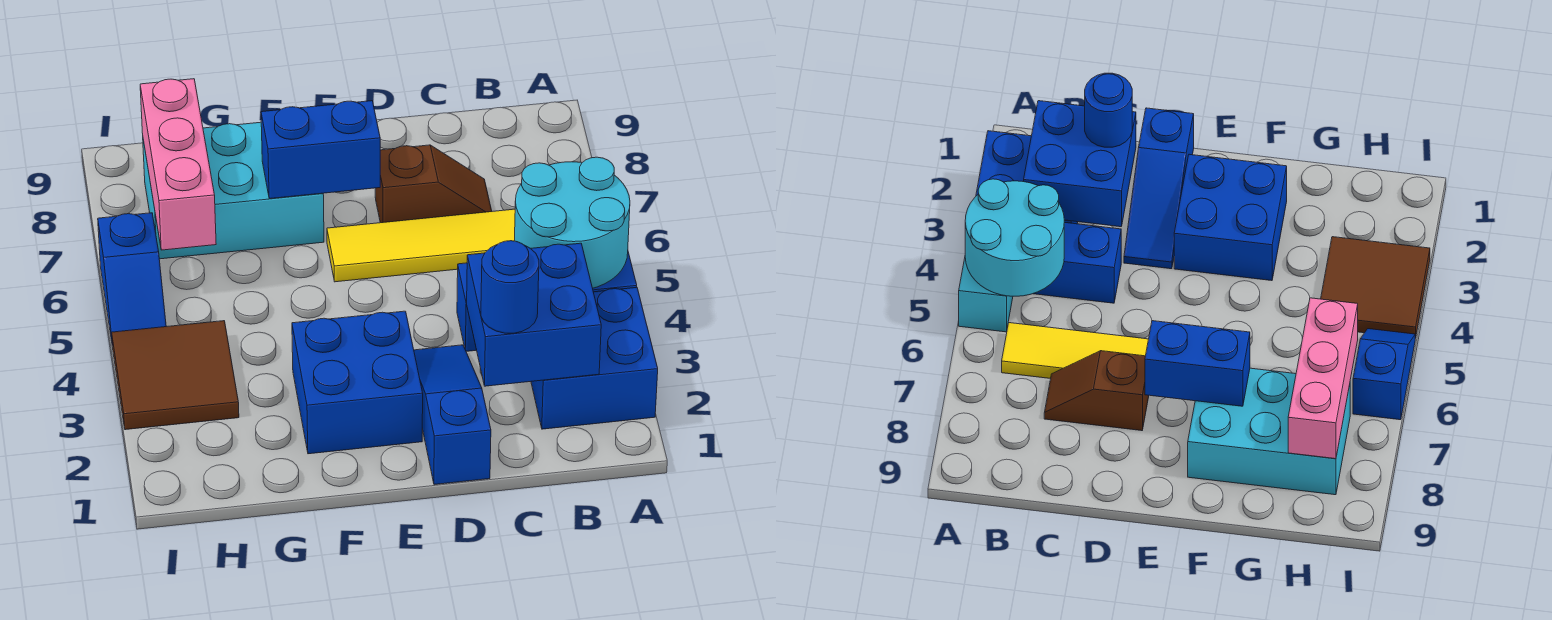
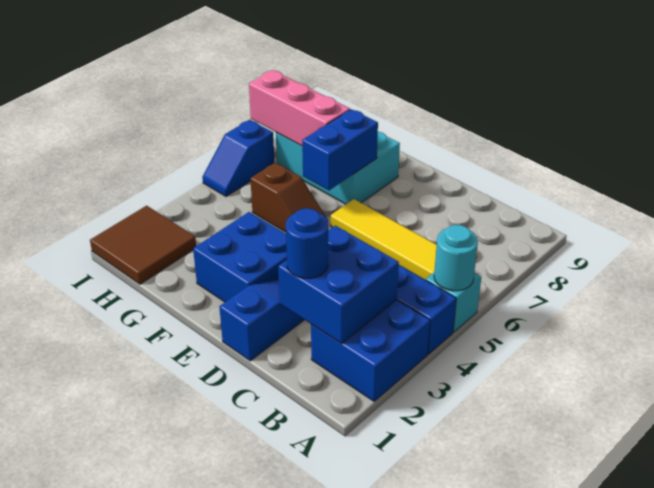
cyan round brick A4:B5 level 2 -> cyan round brick A5 level 2
brown slope C7:D7 level 1 top D -> brown slope F5:G5 level 1 top G
blue brick E7:F7 level 2 -> blue brick F6:F7 level 2
brown tile H3:I4 level 1 -> brown tile H1:I2 level 1
pink brick H6:H8 level 2 -> pink brick G7:I7 level 2

